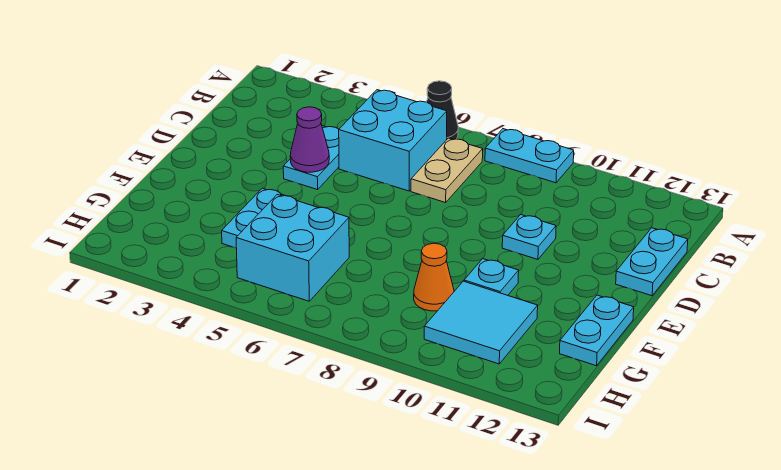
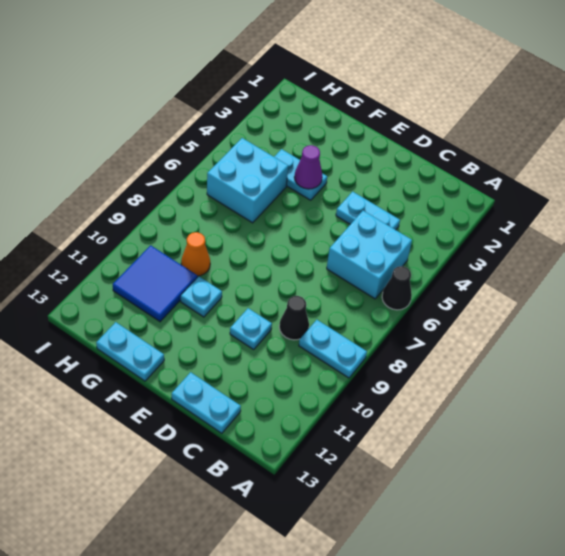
cyan plate A8:A9 level 1 -> cyan plate A9:B9 level 1
tan plate B7:C7 level 1 -> none
none -> black cone C9 level 1
purple cone D4 level 2 -> purple cone F4 level 2
cyan tile G10:H11 level 1 -> blue tile G10:H11 level 1

